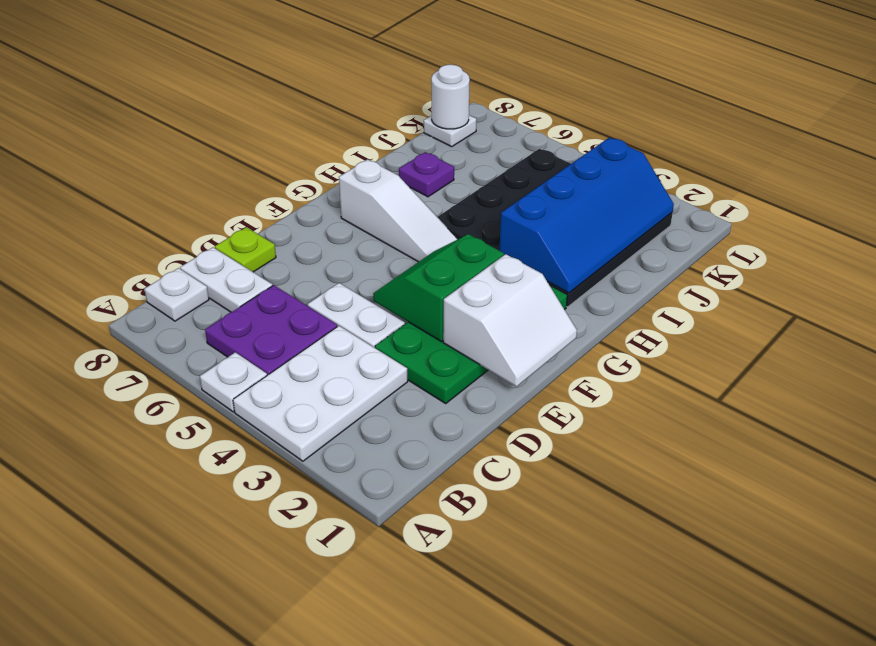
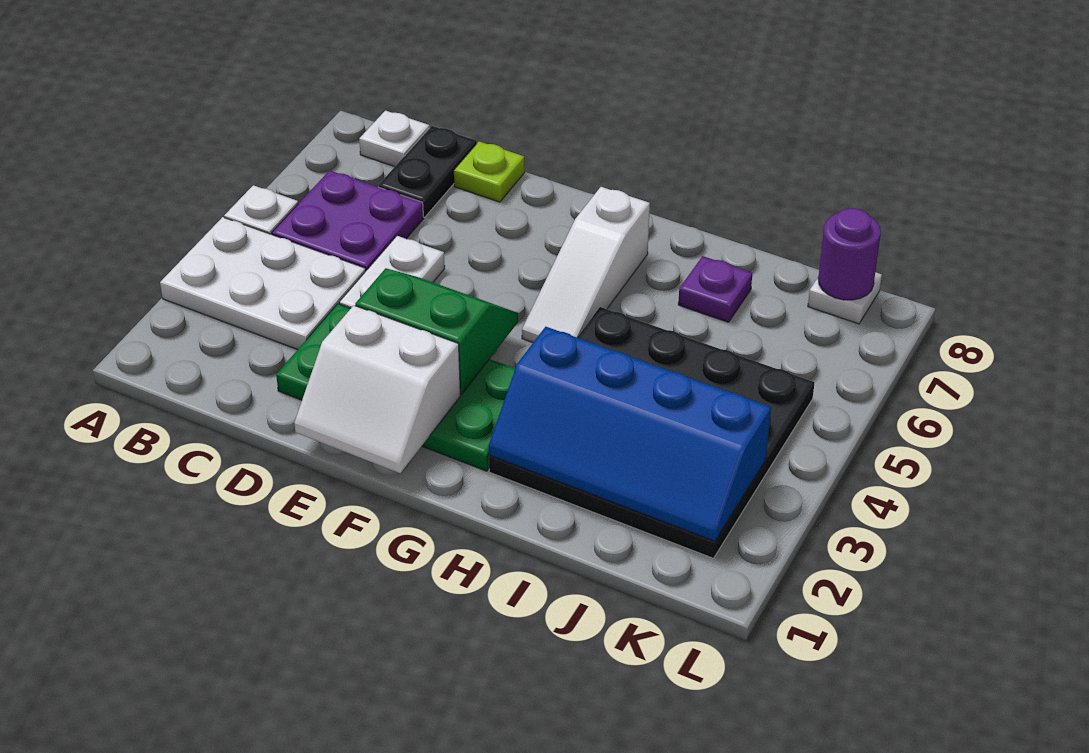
white plate C7:C8 level 1 -> black plate C7:C8 level 1
white round brick K8 level 2 -> purple round brick K8 level 2

